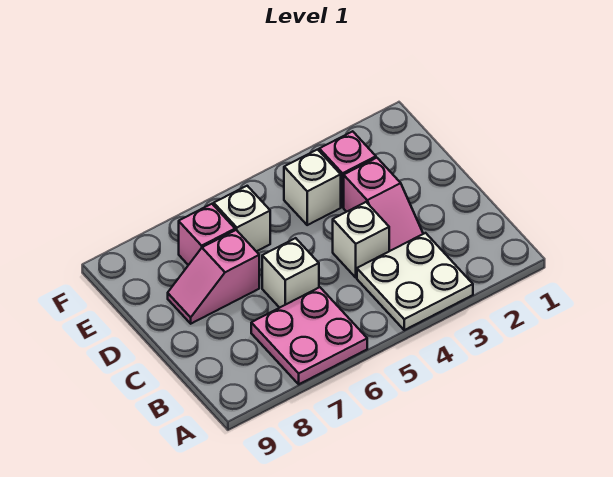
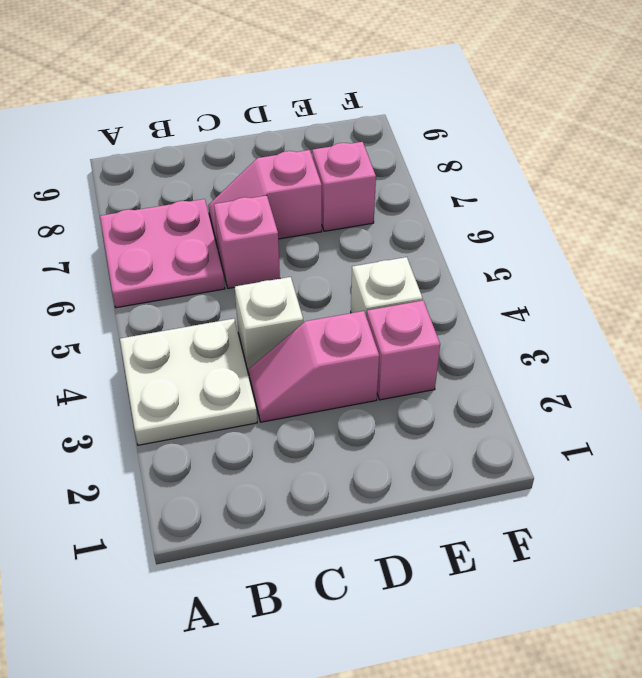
white brick C6 level 1 -> pink brick C6 level 1
pink slope D7:D8 level 1 top 7 -> pink slope C7:D7 level 1 top D
white brick E6 level 1 -> none

